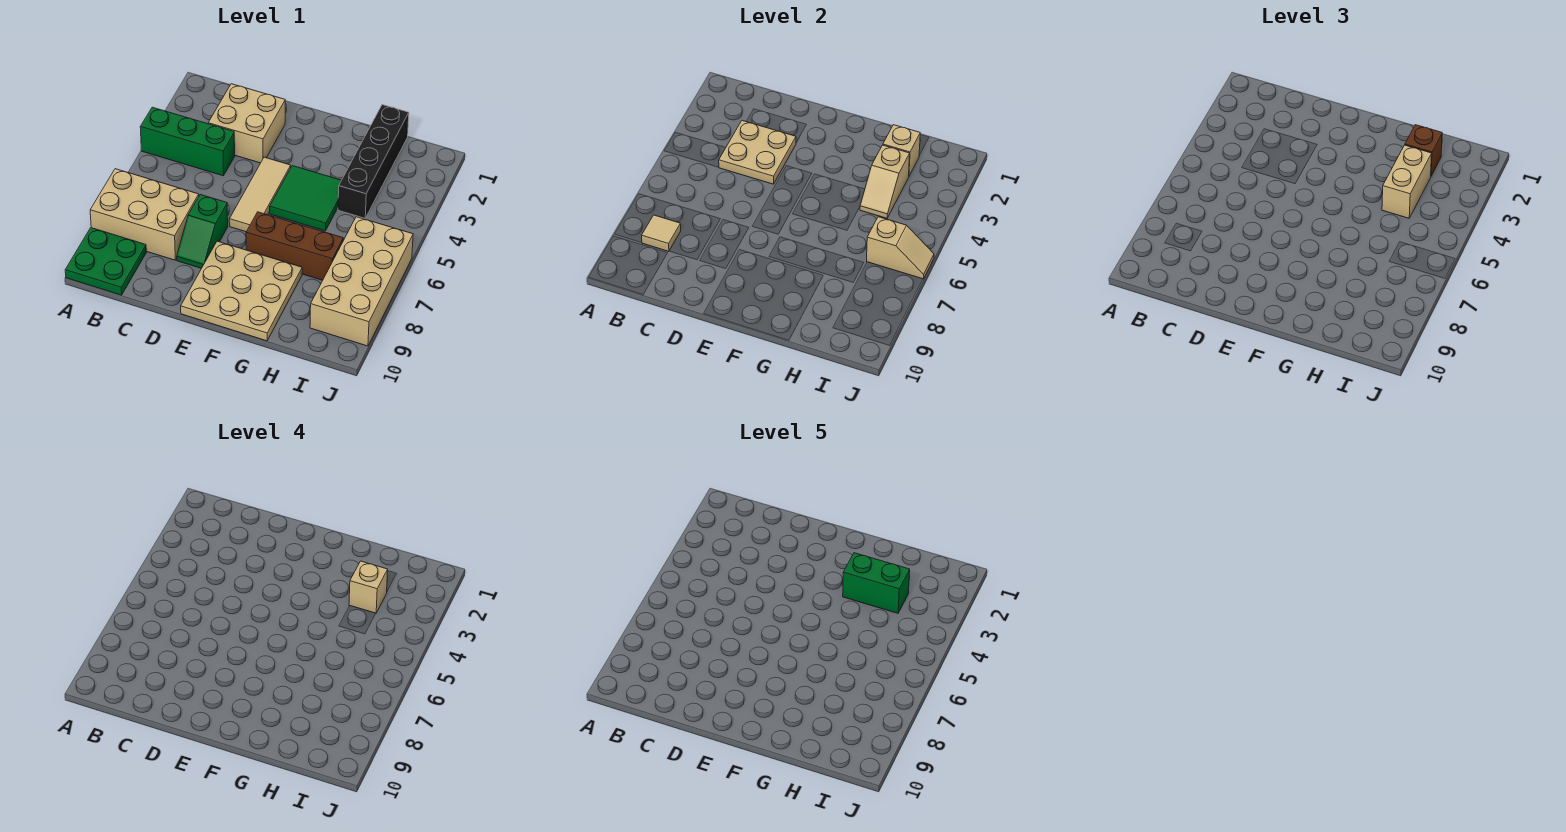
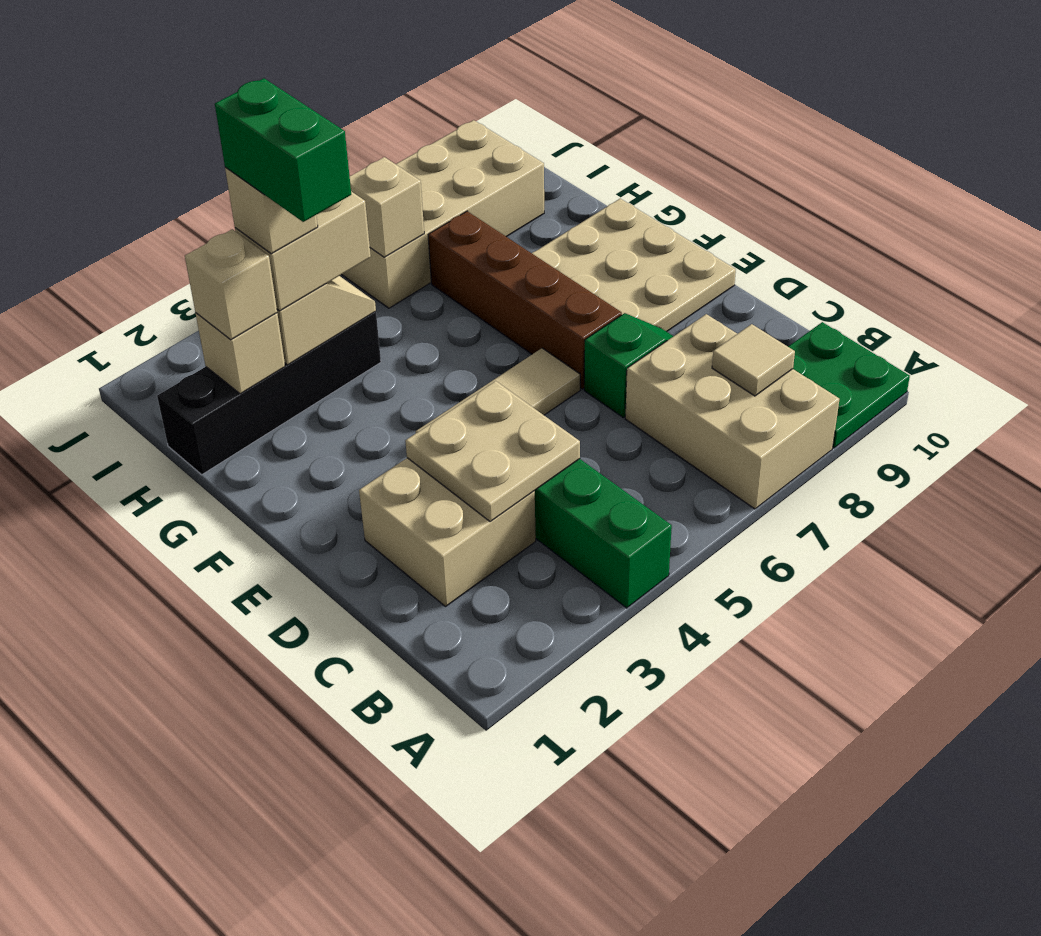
green tile F4:G5 level 1 -> none
brown brick F7:H7 level 1 -> brown brick E7:H7 level 1
brown brick H2 level 3 -> tan brick H2 level 3

